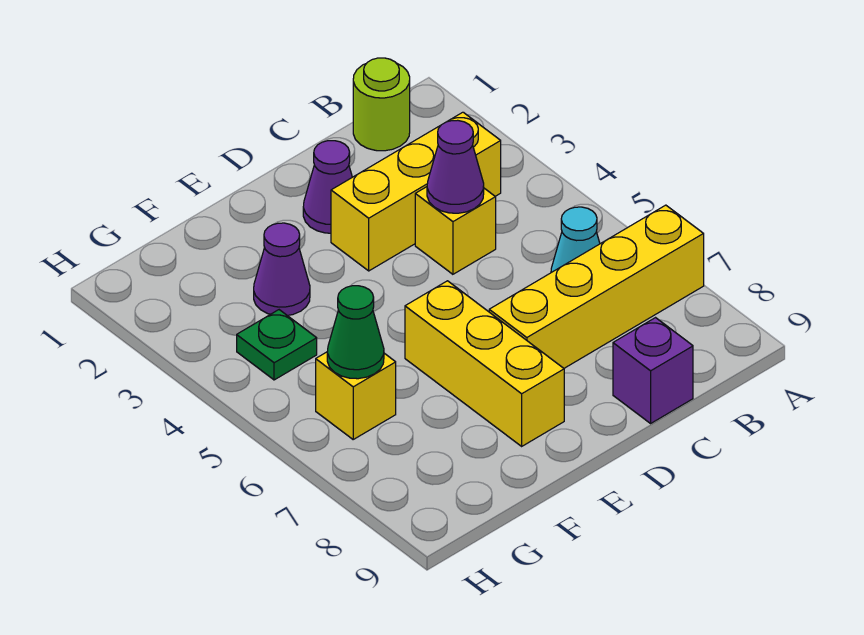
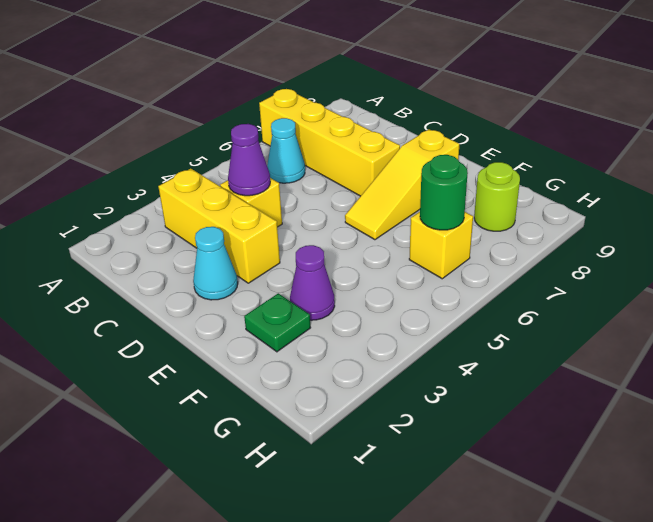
lime round brick B1 level 1 -> lime round brick G8 level 1
purple brick C9 level 1 -> none
purple cone D2 level 1 -> cyan cone D2 level 1
yellow brick E6:E8 level 1 -> yellow slope E6:E8 level 1 top 8
green plate G4 level 1 -> green plate F2 level 1
green cone G6 level 2 -> green round brick G6 level 2

